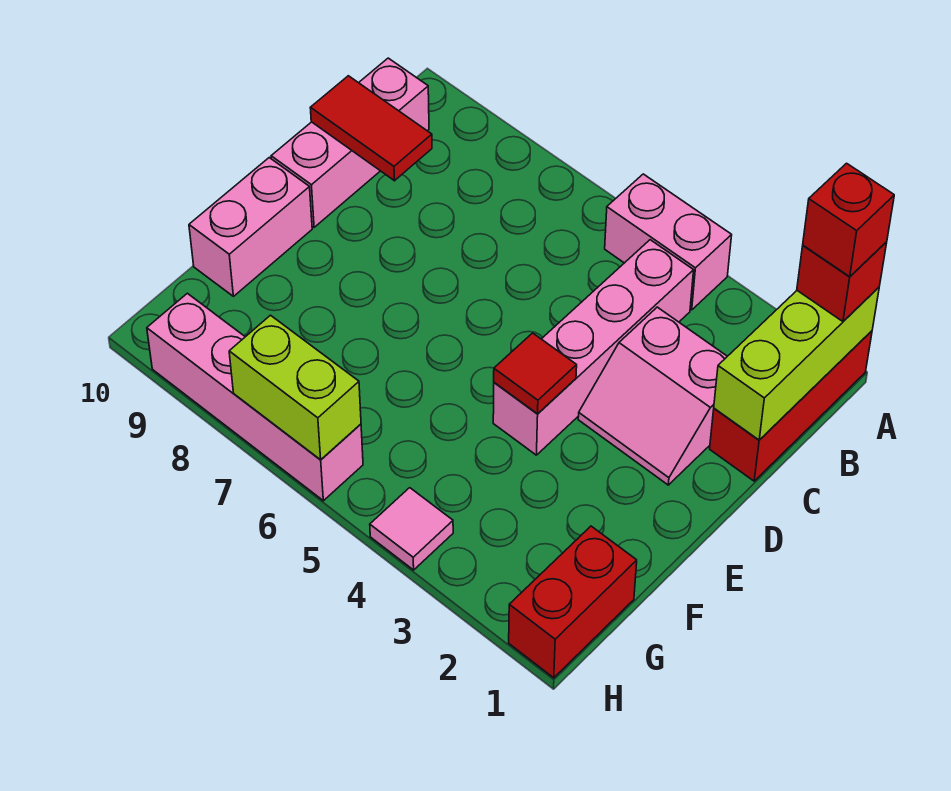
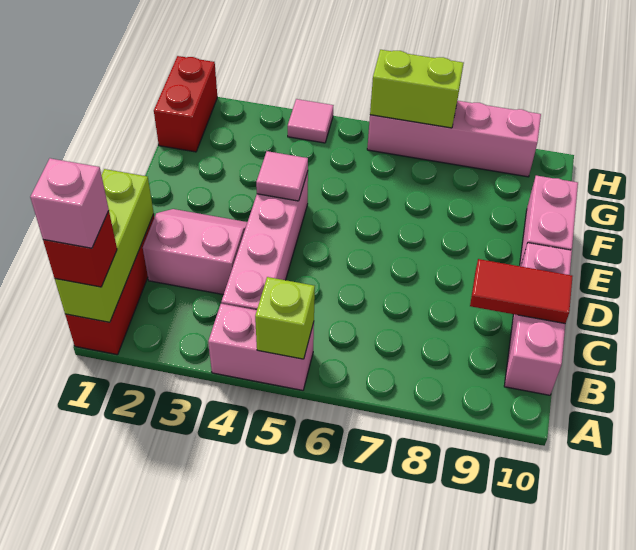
red brick A1 level 4 -> pink brick A1 level 4
none -> lime brick A5 level 2
red tile E4 level 2 -> pink tile E4 level 2

